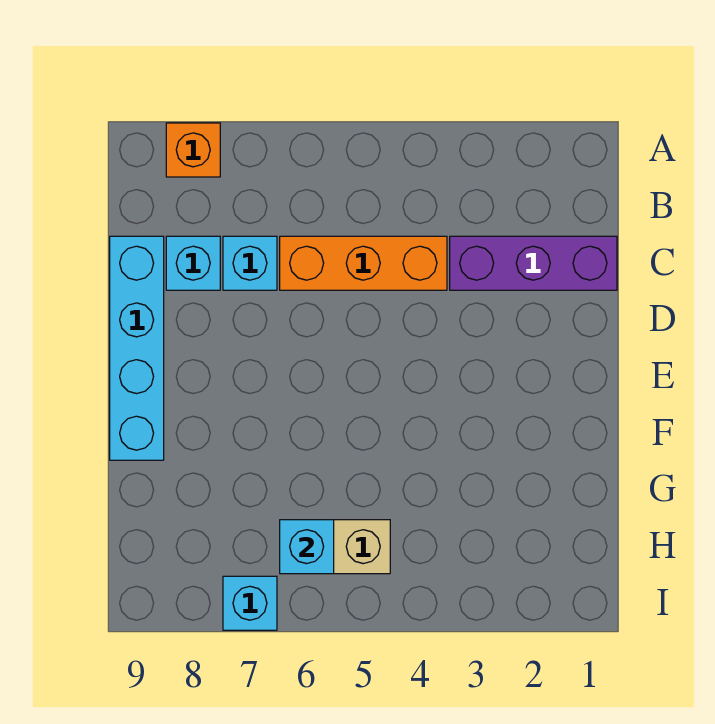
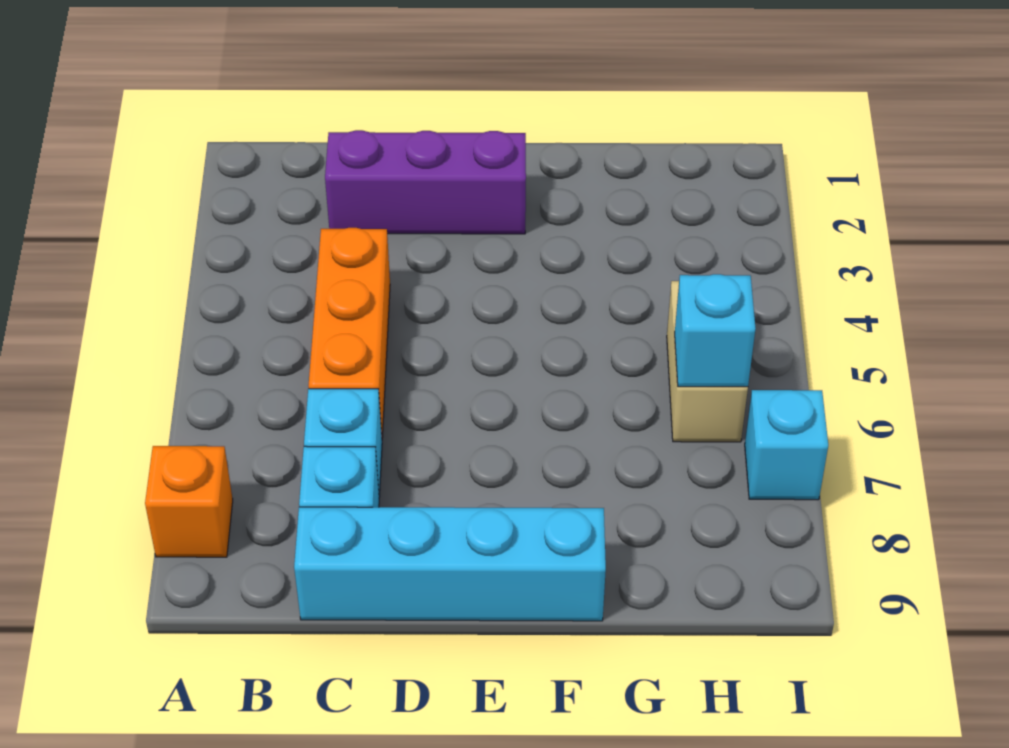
purple brick C1:C3 level 1 -> purple brick C2:E2 level 1

